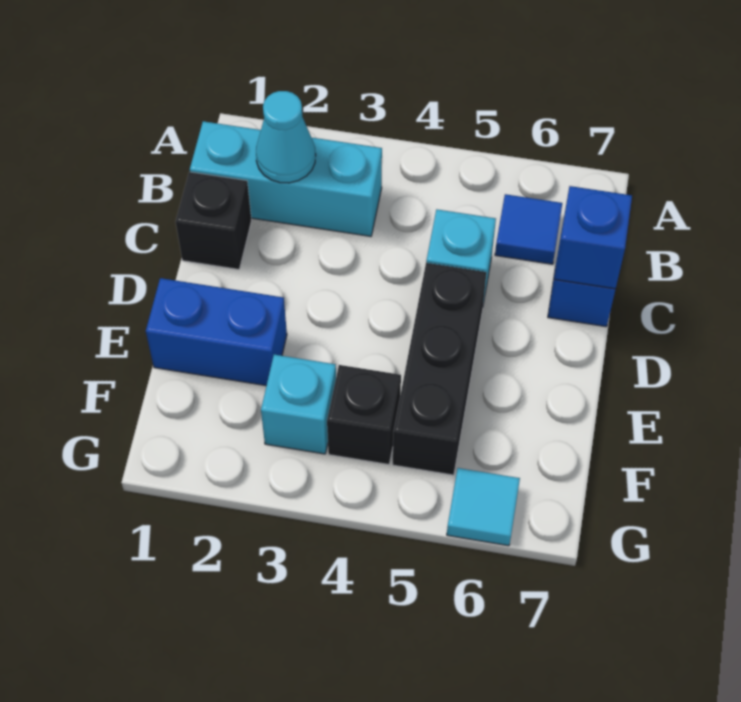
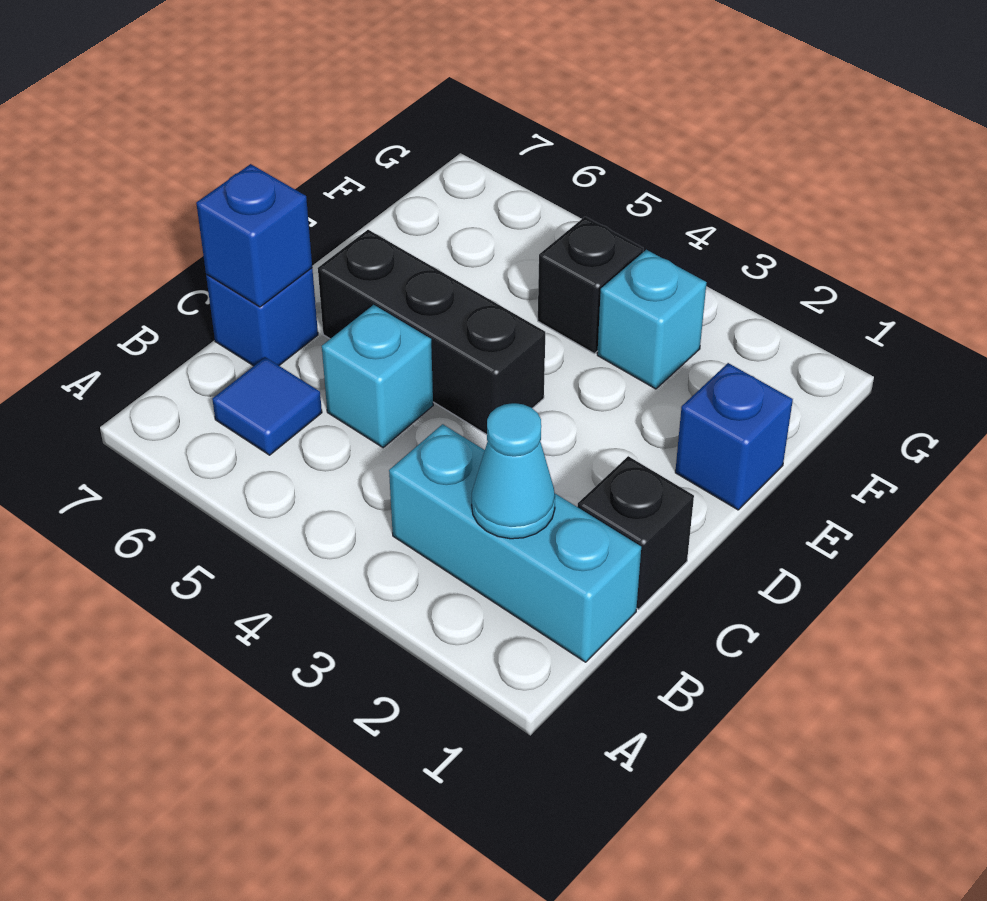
black brick D5:F5 level 1 -> black brick D4:D6 level 1
blue brick E1:E2 level 1 -> blue brick E1 level 1
cyan tile G6 level 1 -> none

